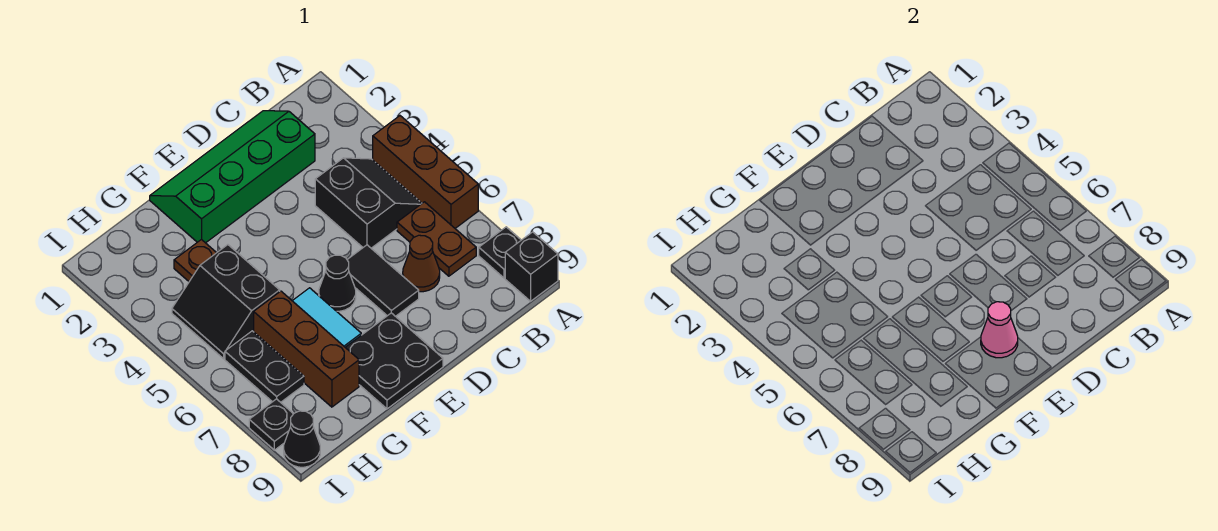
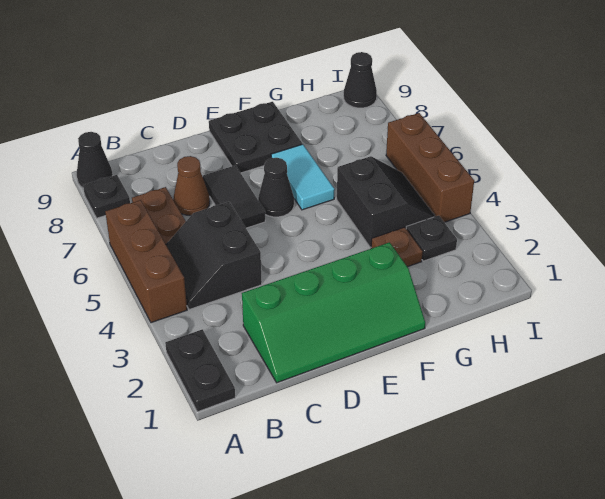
black brick A9 level 1 -> black cone A9 level 1
pink cone E8 level 2 -> none
brown brick G6:G8 level 1 -> brown brick I4:I6 level 1
black plate H6:H7 level 1 -> black plate A1:A2 level 1
black plate I8 level 1 -> black plate H3 level 1

